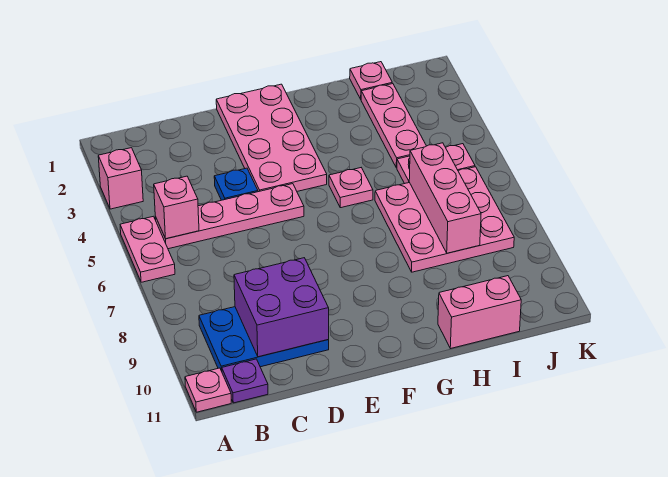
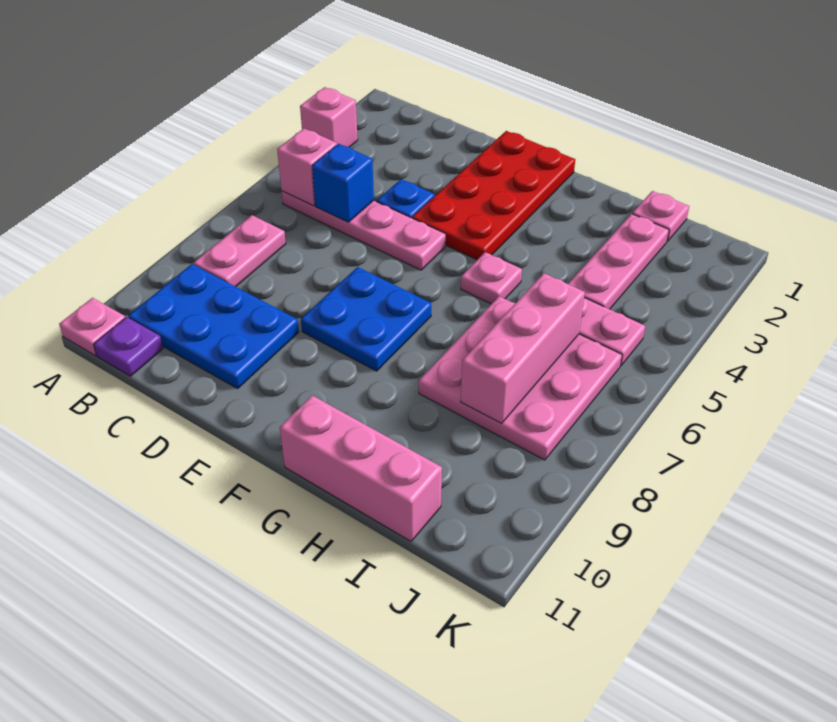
pink plate A5:A6 level 1 -> pink plate B7:B8 level 1
none -> blue brick C5 level 2
purple brick C9:D10 level 2 -> none
pink plate E1:F4 level 1 -> red plate E1:F4 level 1
none -> blue plate E7:F8 level 1
pink brick H11:I11 level 1 -> pink brick G11:I11 level 1

